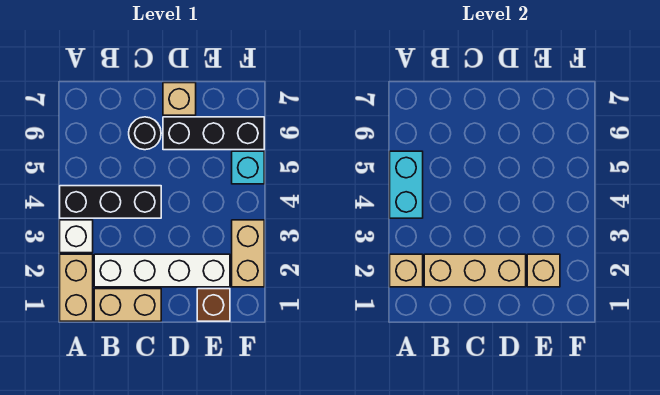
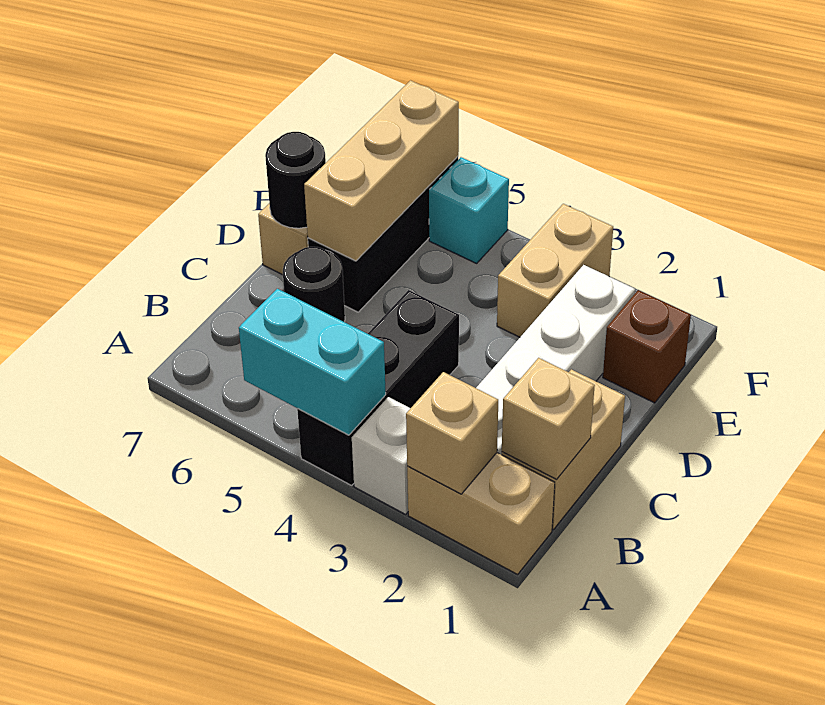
tan brick B2:D2 level 2 -> tan brick D6:F6 level 2
none -> black round brick D7 level 2
tan brick E2 level 2 -> tan brick B1 level 2
tan brick F2:F3 level 1 -> tan brick E3:F3 level 1

